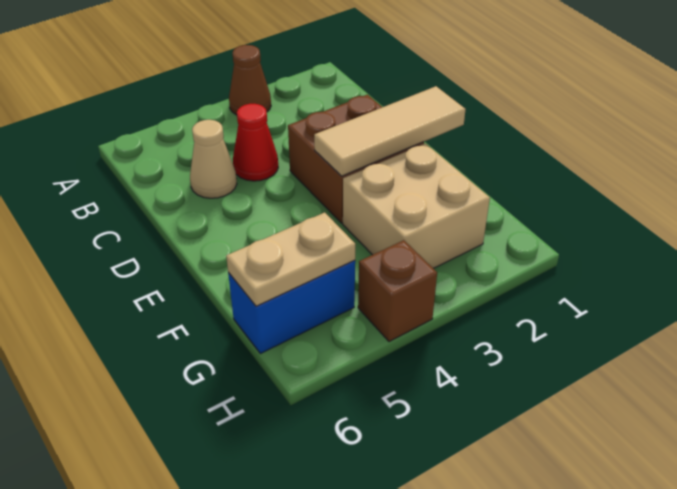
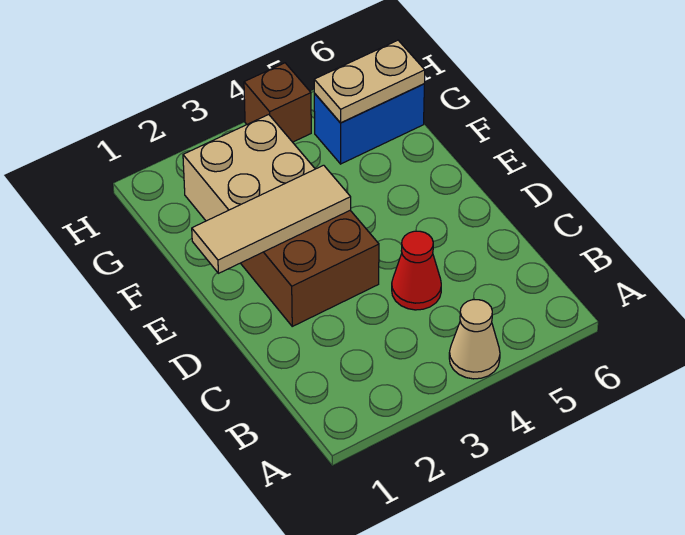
brown cone A3 level 1 -> none
tan cone C5 level 1 -> tan cone A4 level 1

